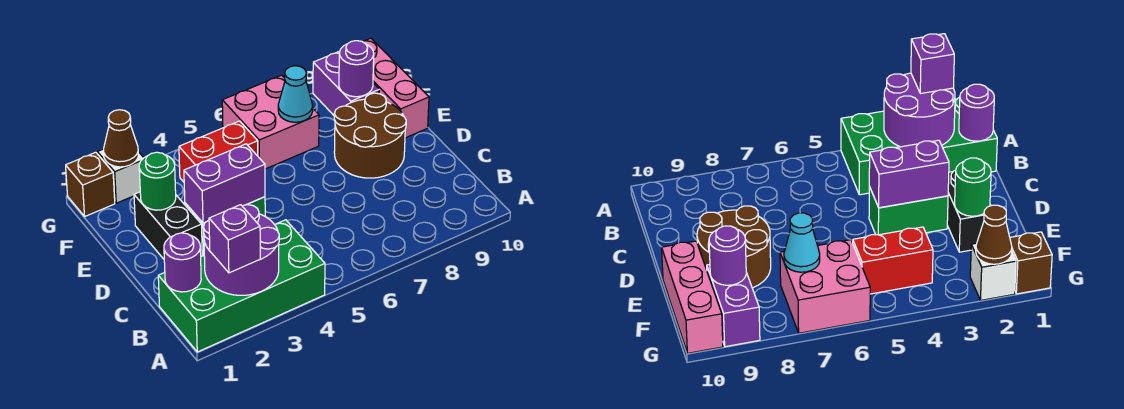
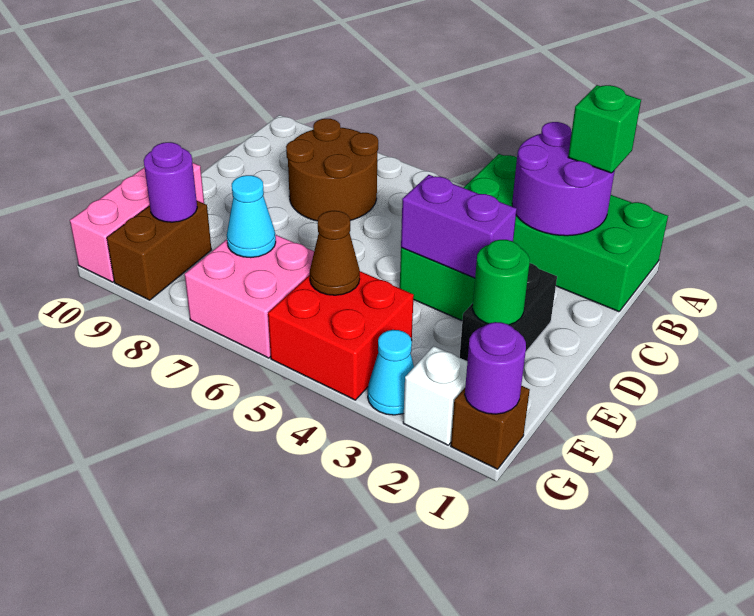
purple brick A2 level 3 -> green brick A2 level 3
purple round brick B1 level 2 -> purple round brick G1 level 2
brown round brick D8:E9 level 1 -> brown round brick B7:C8 level 1
red brick F4:F5 level 1 -> red brick F4:G5 level 1
purple brick F9:G9 level 1 -> brown brick F9:G9 level 1
brown cone G2 level 2 -> brown cone F5 level 2
none -> cyan cone G3 level 1

